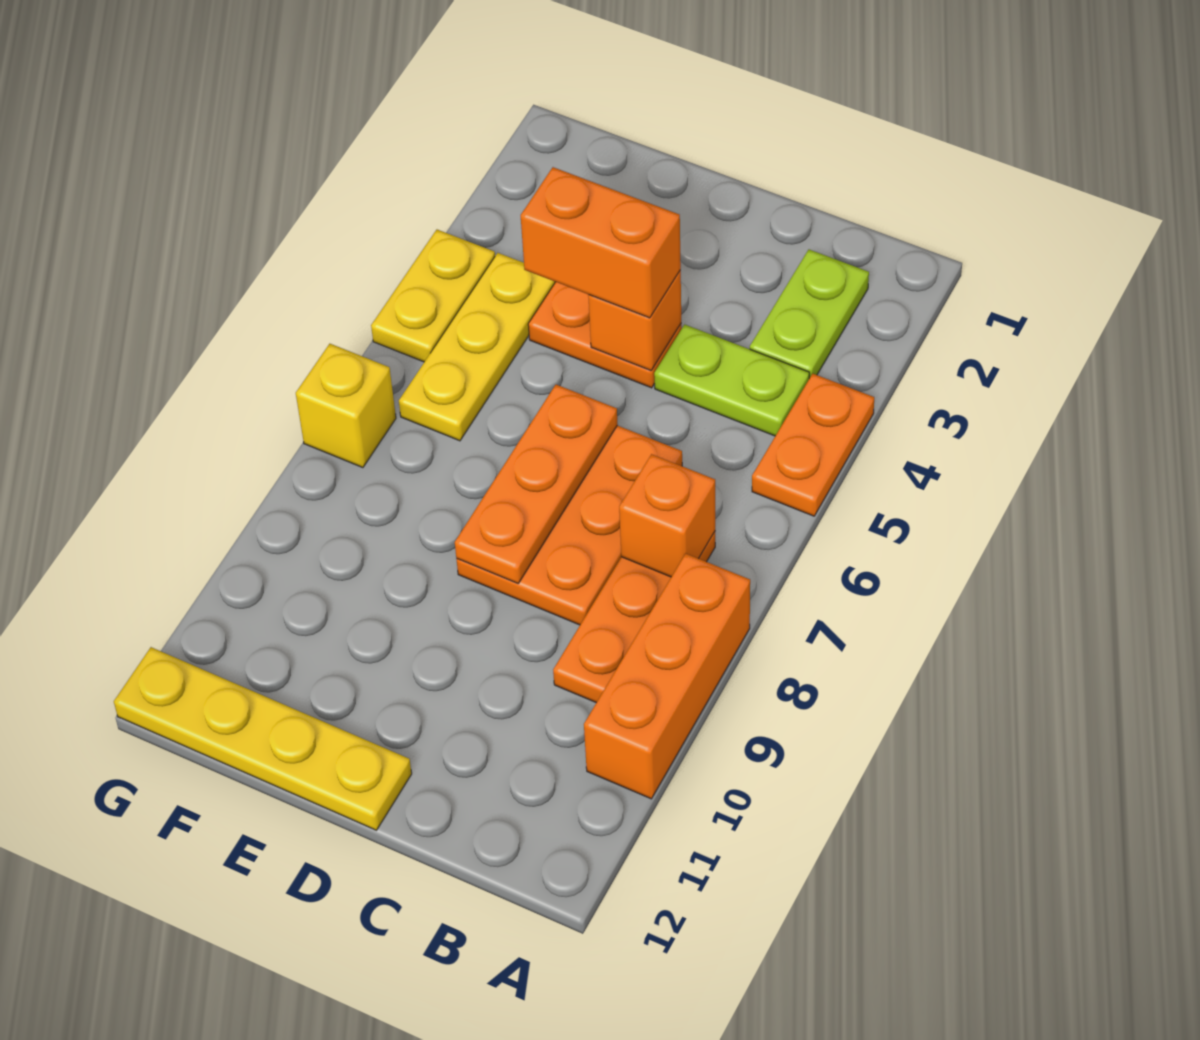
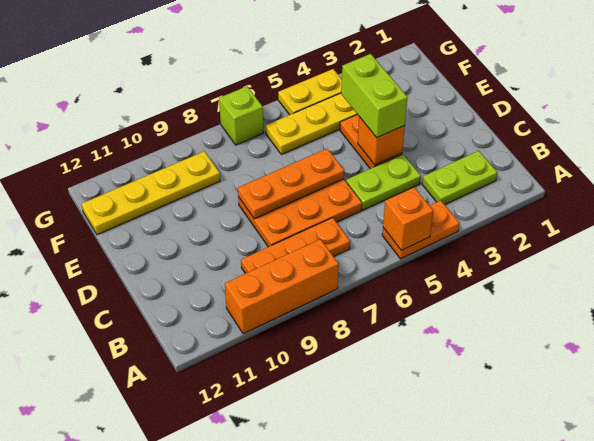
lime plate B4:C4 level 1 -> lime plate C4:C5 level 1
orange brick B7 level 2 -> orange brick A5 level 2
orange brick D4:E4 level 3 -> lime brick D4:E4 level 3
yellow plate D12:G12 level 1 -> yellow plate F9:F12 level 1
yellow brick G7 level 1 -> lime brick G7 level 1

